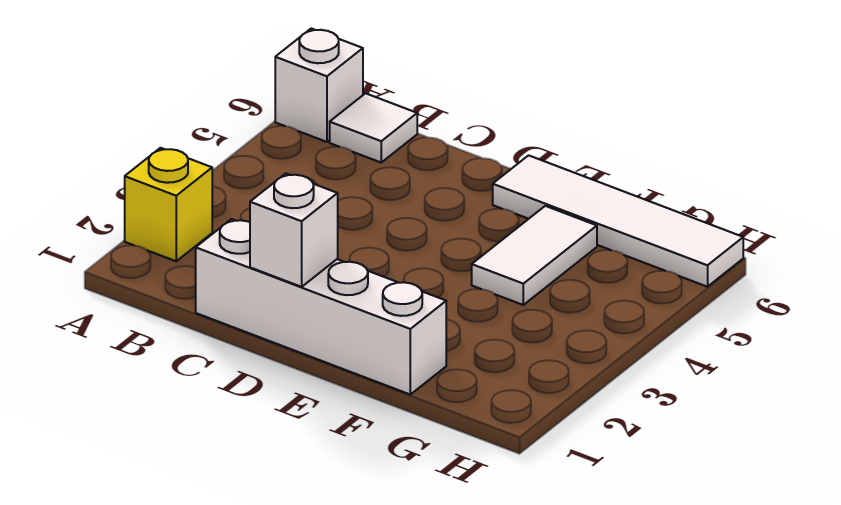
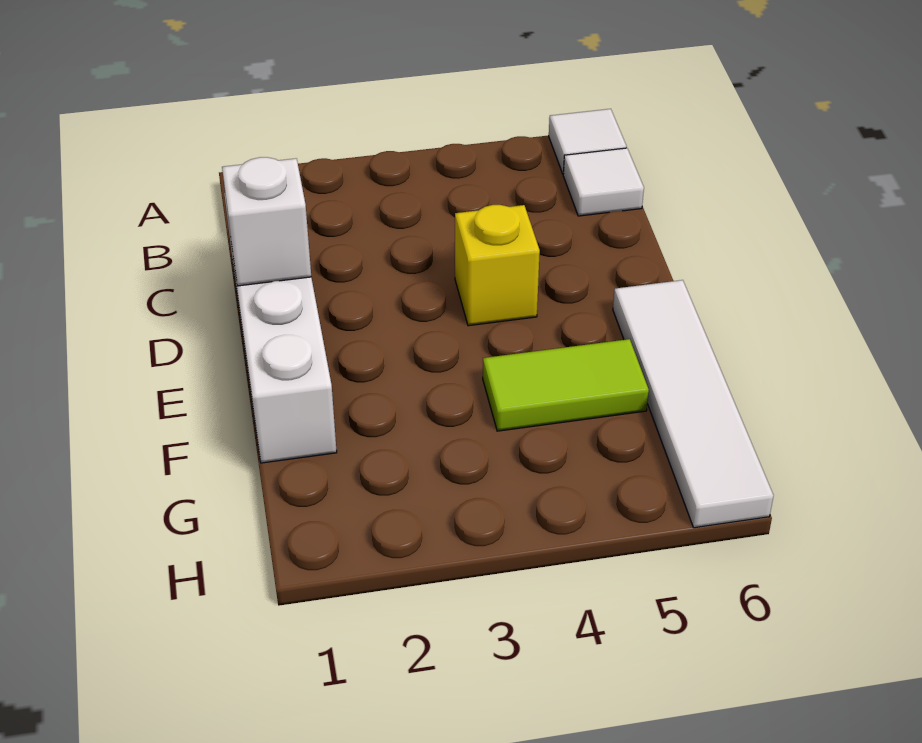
yellow brick A2 level 1 -> yellow brick D4 level 1
white brick A6 level 1 -> white tile A6 level 1
white tile F4:F5 level 1 -> lime tile F4:F5 level 1

